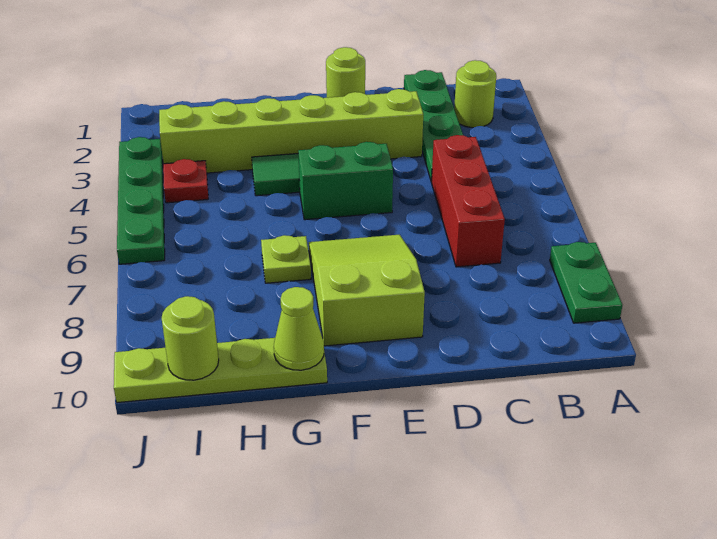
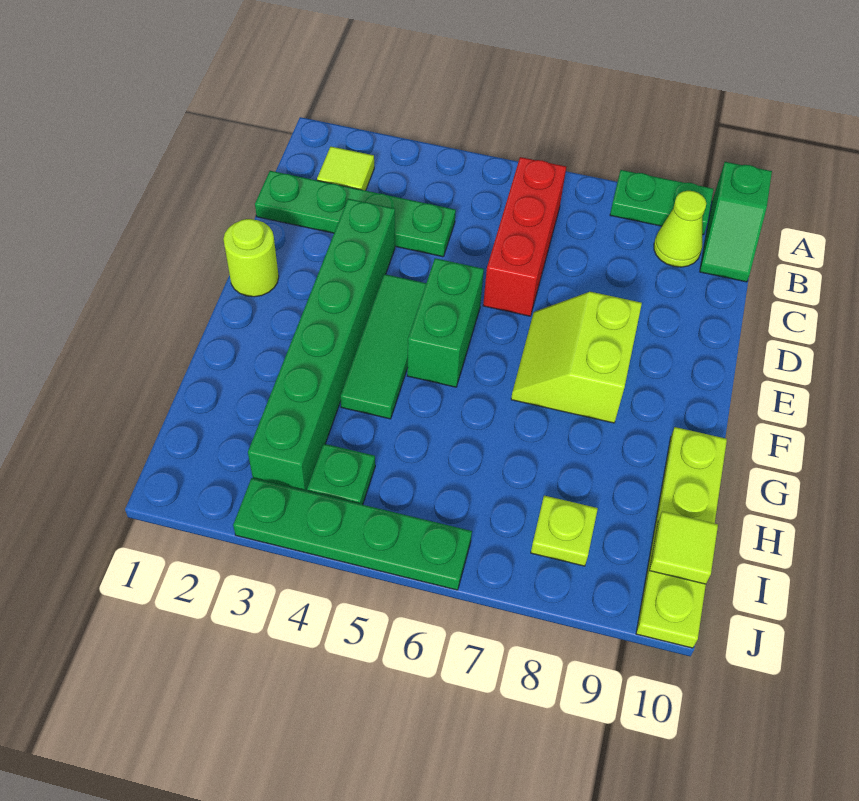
none -> green slope A10:B10 level 1 top A
lime round brick B2 level 1 -> lime tile B2 level 1
red brick C5:C7 level 1 -> red brick B6:D6 level 1
lime brick D3:I3 level 1 -> green brick D3:I3 level 1
lime slope E7:F9 level 1 top 9 -> lime slope E7:F8 level 1 top 8
lime plate G7 level 1 -> lime plate I8 level 1
lime cone G10 level 2 -> lime cone B9 level 1
red plate I4 level 1 -> green plate I4 level 1
lime round brick I10 level 2 -> lime tile I10 level 2

